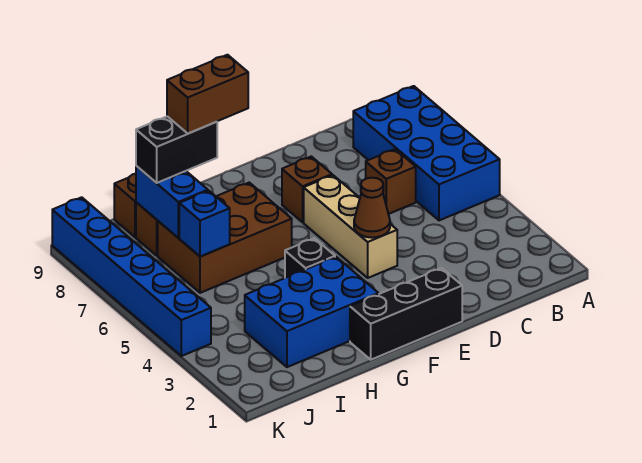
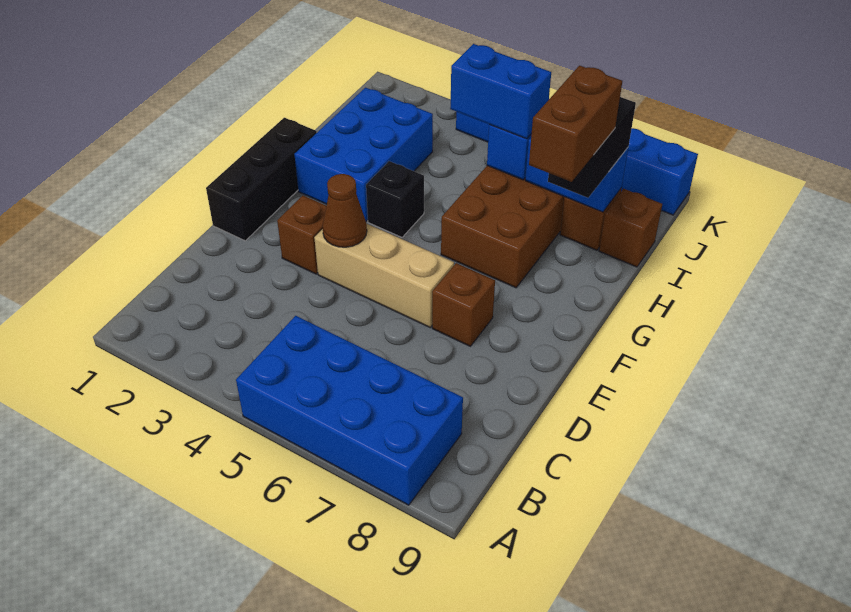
brown brick C6 level 1 -> brown brick E3 level 1
none -> blue brick I5:I6 level 3

